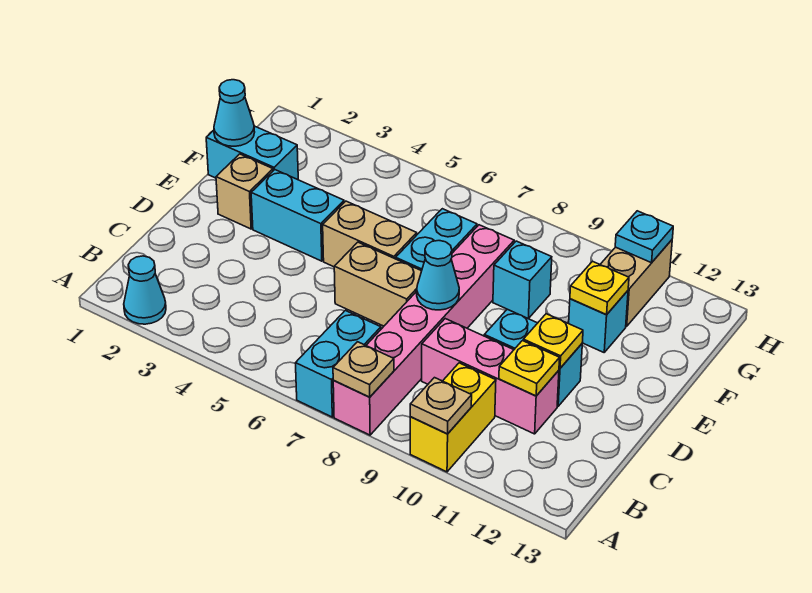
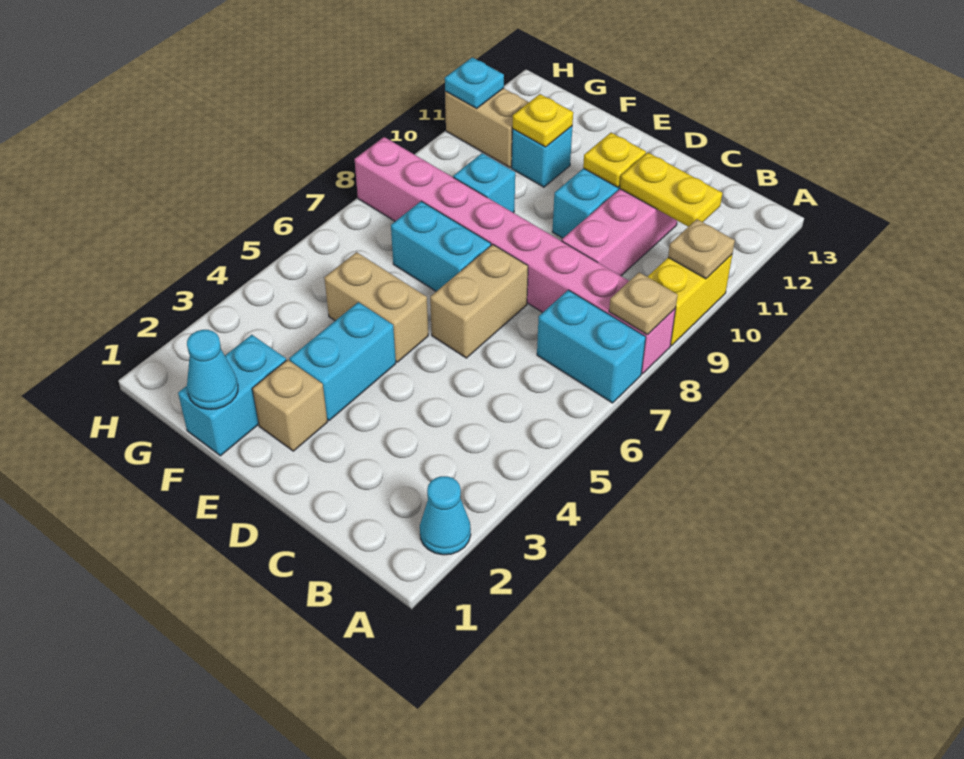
pink brick A8:F8 level 1 -> pink brick A8:H8 level 1
yellow brick A10:B10 level 1 -> yellow brick A9:A10 level 1
yellow plate C11 level 2 -> yellow plate B11:C11 level 2
cyan cone D8 level 2 -> none
tan brick E5:E6 level 1 -> tan brick E5:F5 level 1

